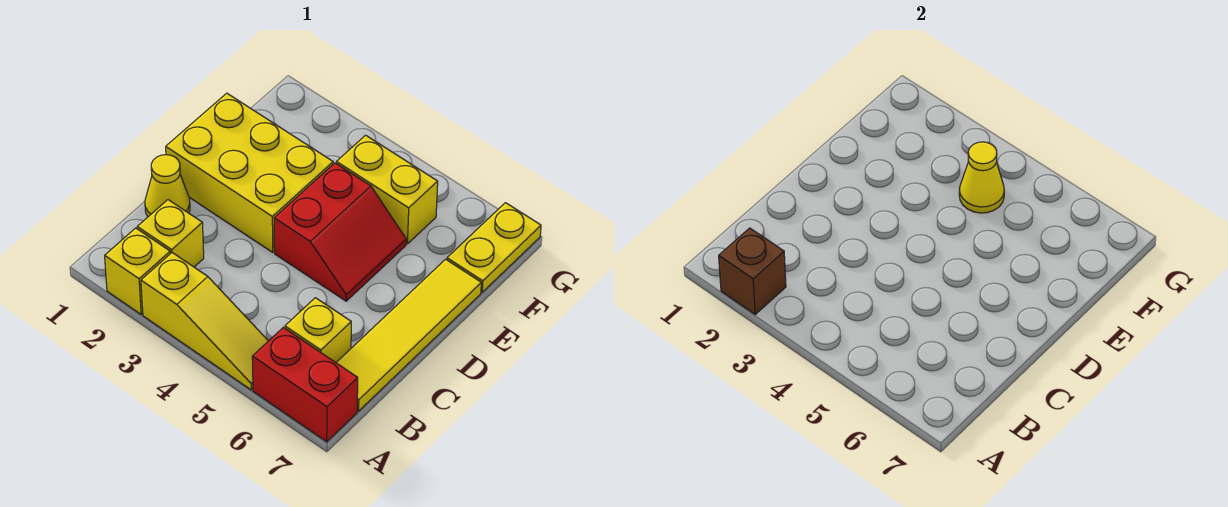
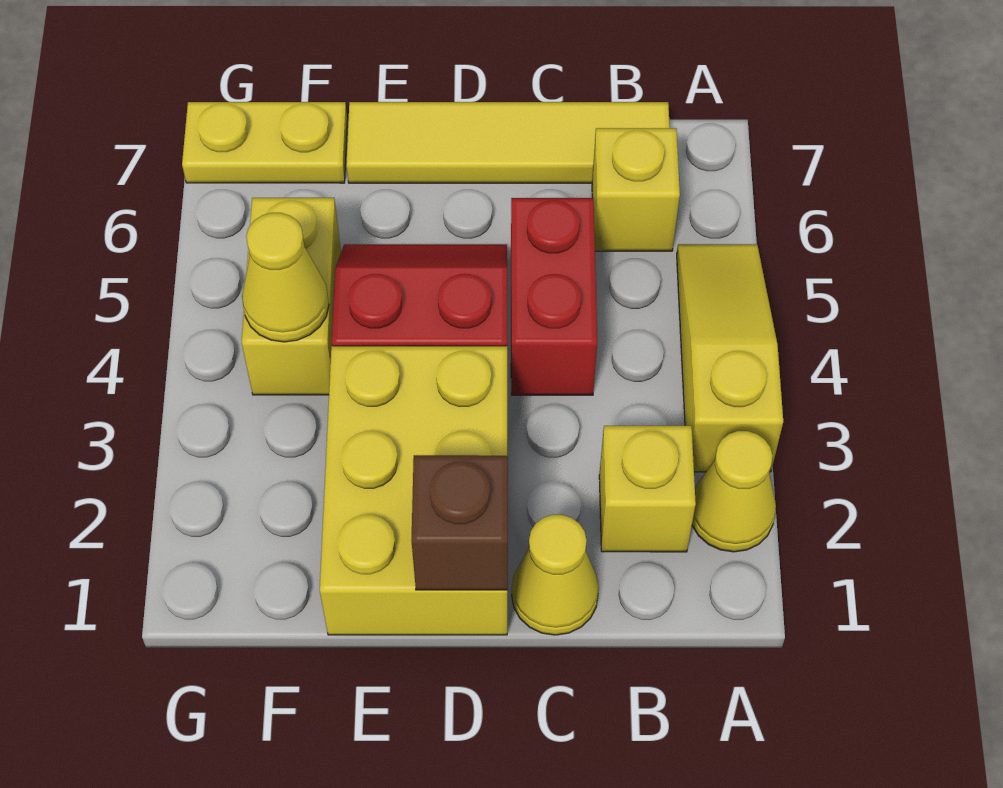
yellow brick A2 level 1 -> yellow cone A2 level 1
brown brick A2 level 2 -> brown brick D1 level 2
red brick A6:A7 level 1 -> red brick C4:C5 level 1

